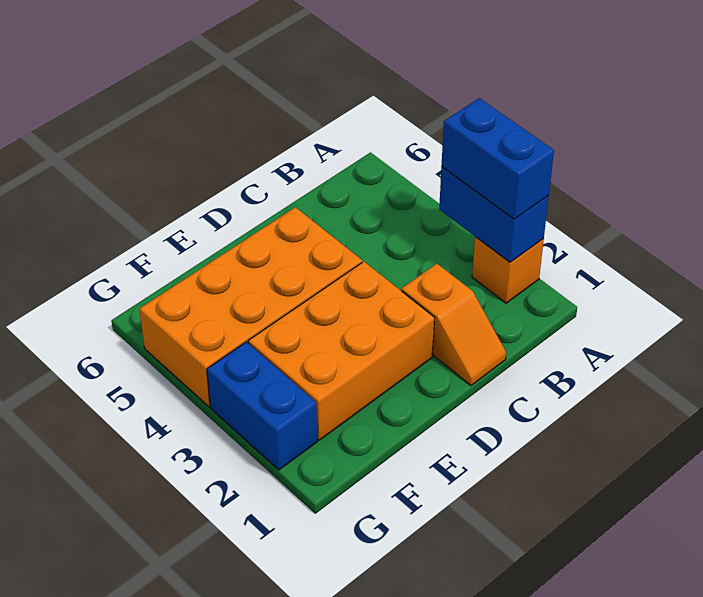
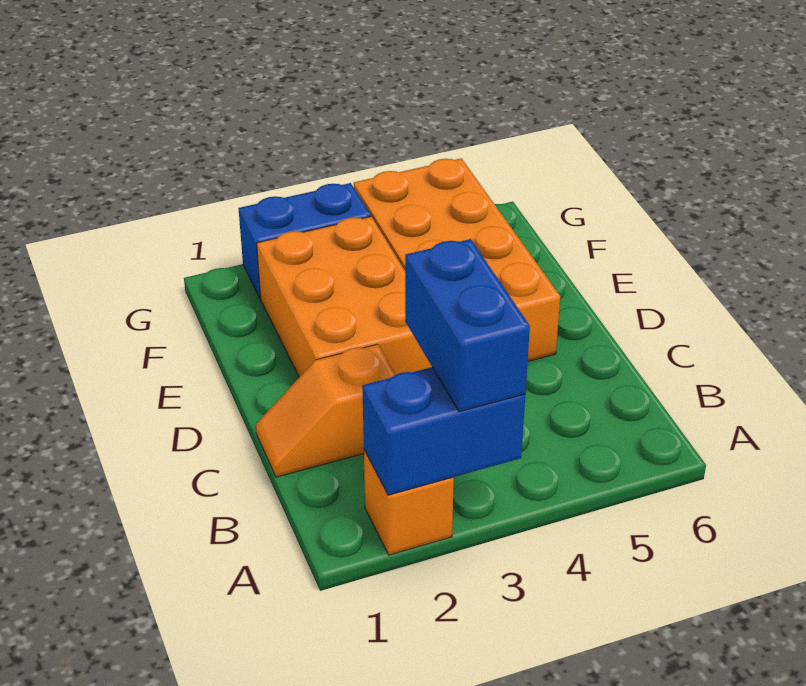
blue brick A2:A3 level 3 -> blue brick A3:B3 level 3

